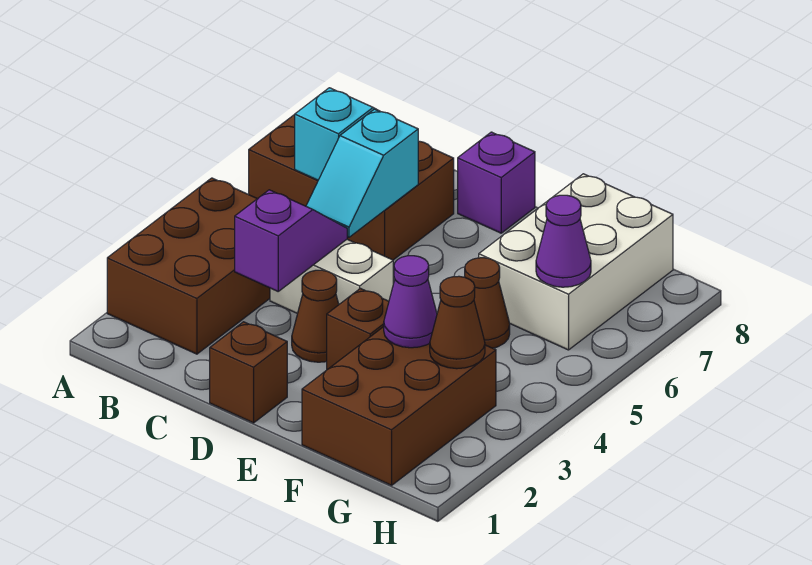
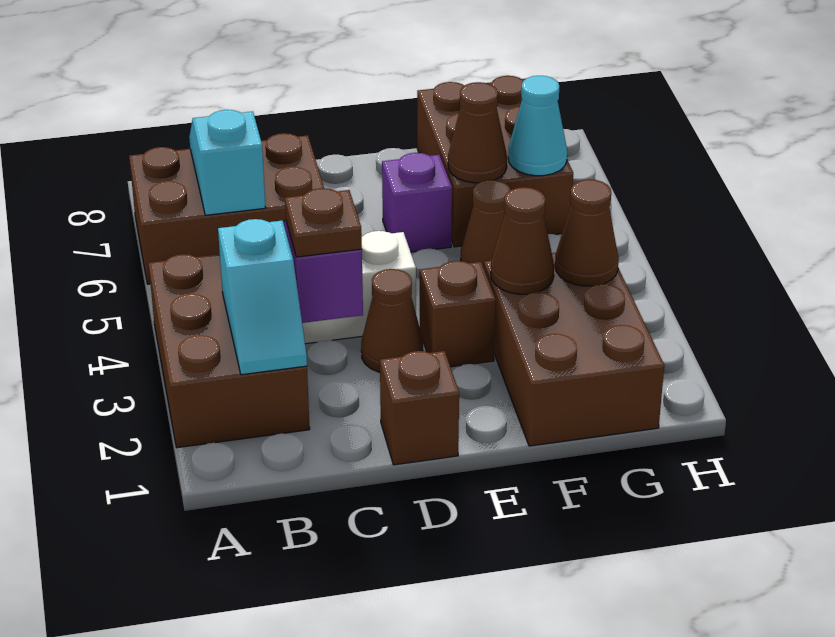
none -> brown plate C3 level 3
cyan slope C5:C6 level 2 top 6 -> cyan slope B2:B3 level 2 top 3
purple brick D8 level 1 -> purple brick E6 level 1
purple cone F3 level 2 -> brown cone F3 level 2
white brick F6:G8 level 1 -> brown brick F6:G8 level 1
none -> brown cone F6 level 2
purple cone G6 level 2 -> cyan cone G6 level 2

